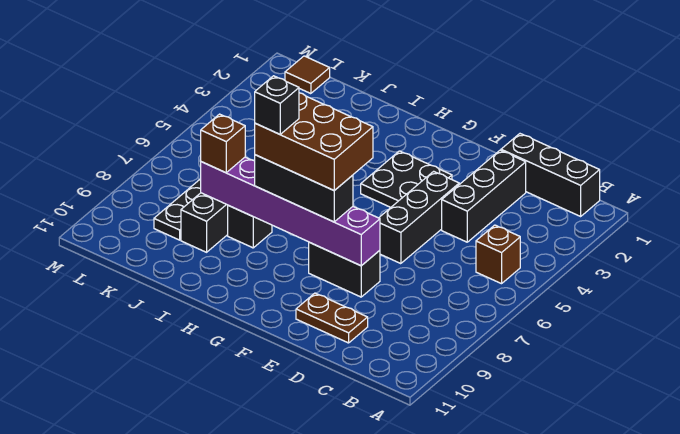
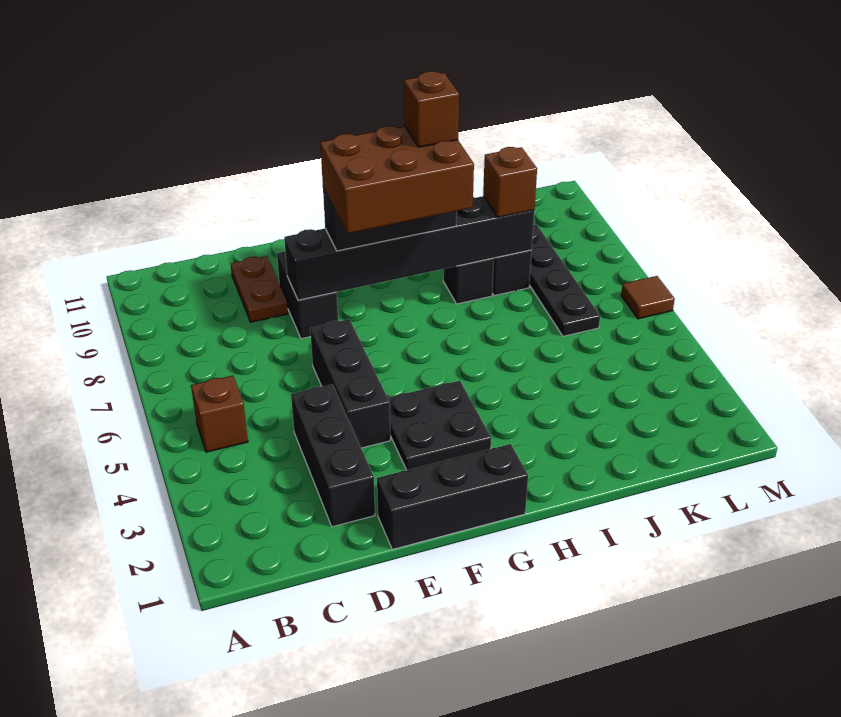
black brick B1:D1 level 1 -> black brick E1:G1 level 1
brown plate D10:E10 level 1 -> brown plate D9:D10 level 1
black brick E8:F8 level 1 -> black brick E8:E9 level 1
purple brick E8:J8 level 2 -> black brick E8:J8 level 2
black brick H8 level 5 -> brown brick H8 level 5
brown tile L1 level 1 -> brown tile M6 level 1

